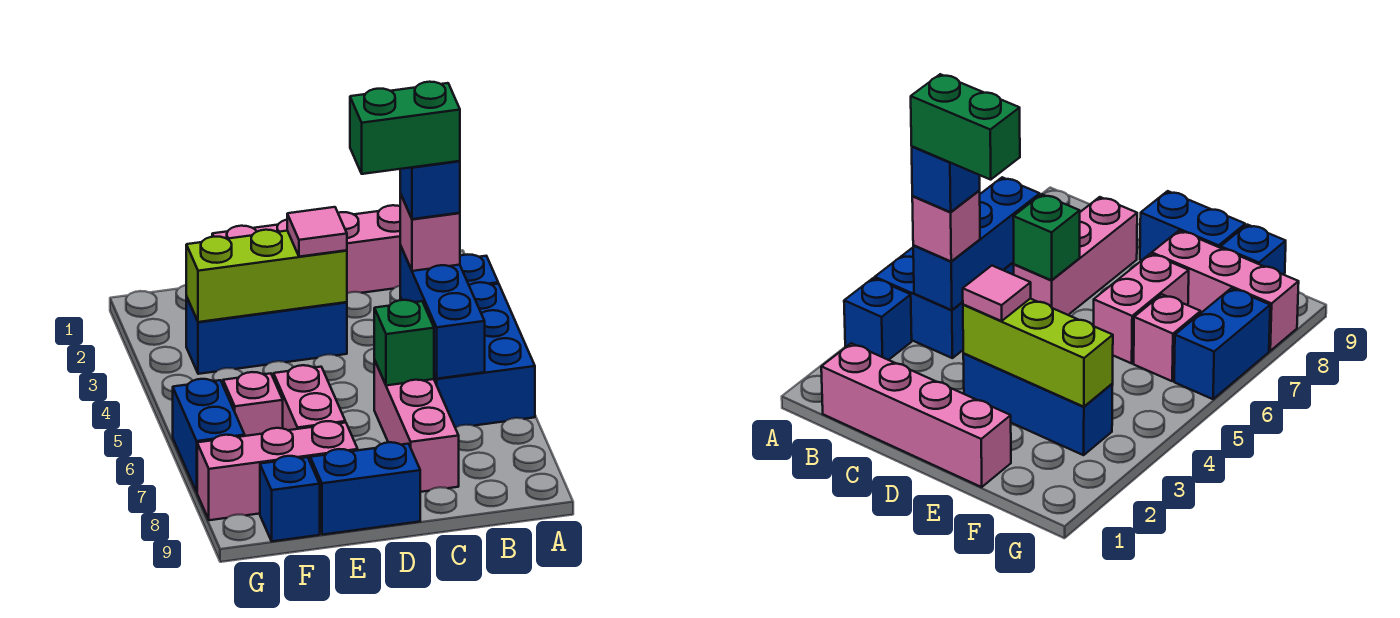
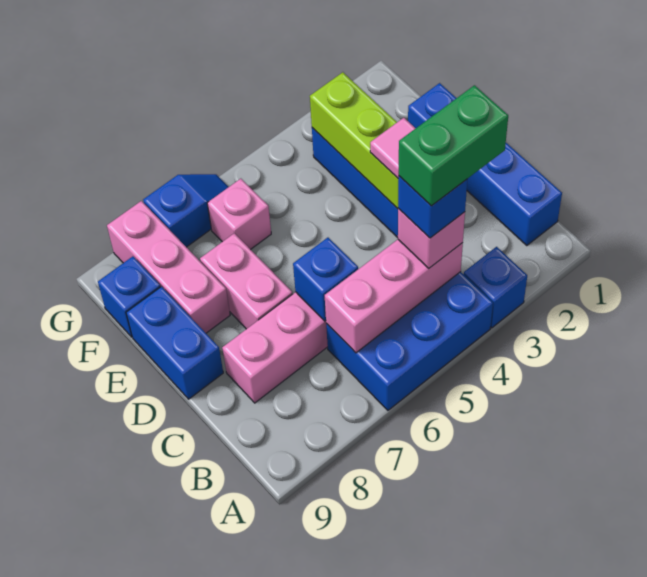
pink brick B1:E1 level 1 -> blue brick B1:E1 level 1
blue brick B4:B6 level 2 -> pink brick B4:B6 level 2
green brick B4:C4 level 5 -> green brick B3:B4 level 5
green brick C6 level 2 -> blue brick C6 level 2
pink brick E6:E7 level 1 -> pink brick D7:E7 level 1
blue brick G6:G7 level 1 -> blue slope G6:G7 level 1 top 7

